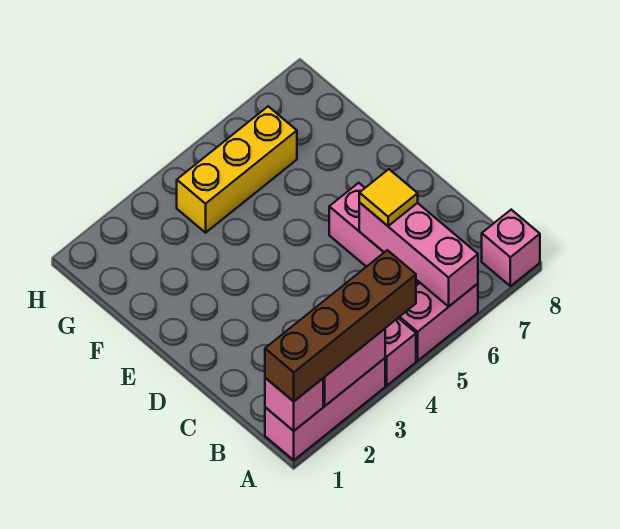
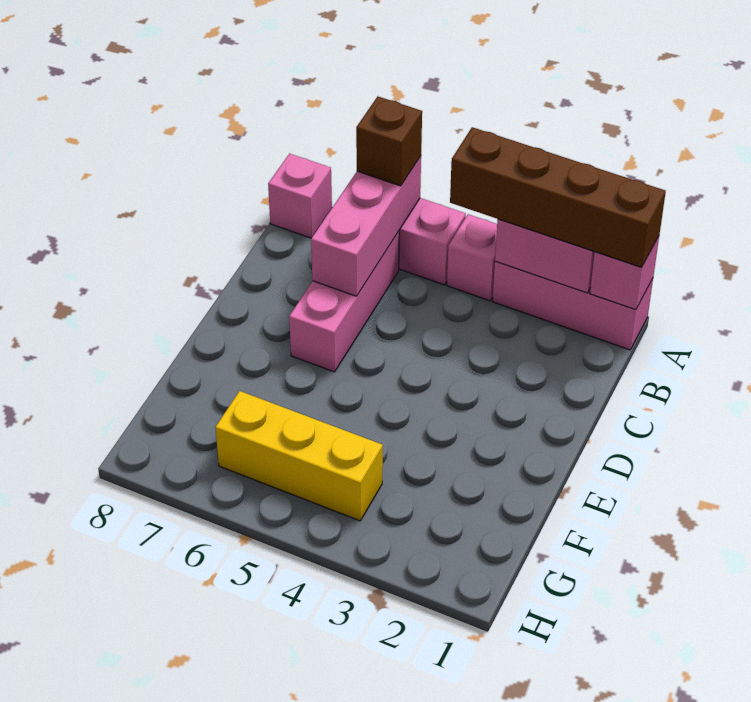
none -> brown brick A6 level 3
yellow tile C6 level 3 -> none

